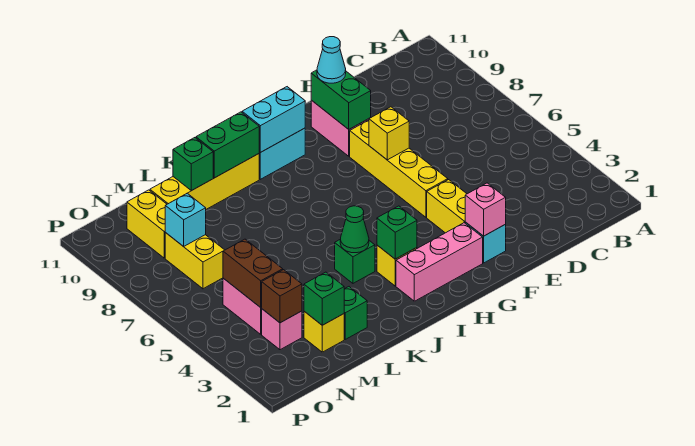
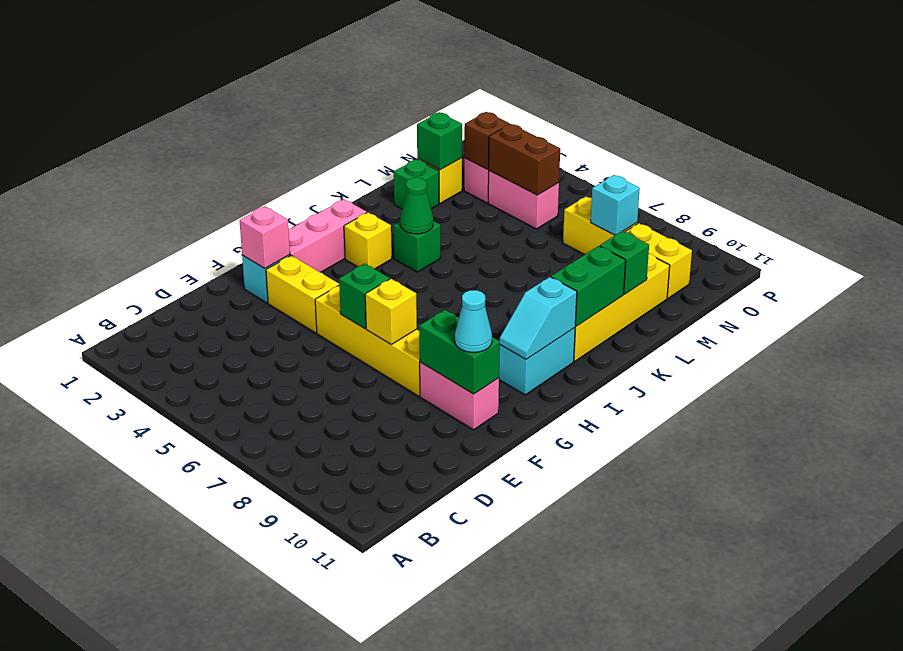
cyan brick H10:I10 level 2 -> cyan slope H10:I10 level 2 top I
green brick I3 level 2 -> green brick F6 level 2

